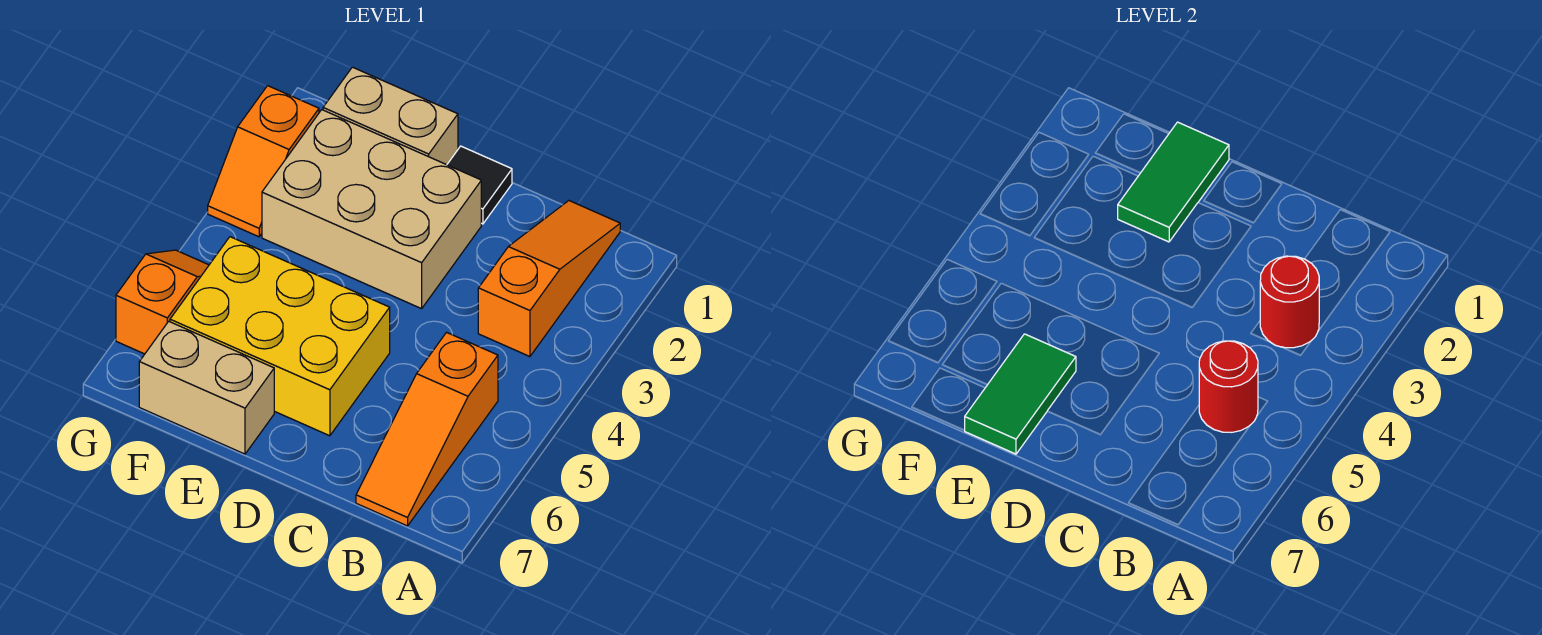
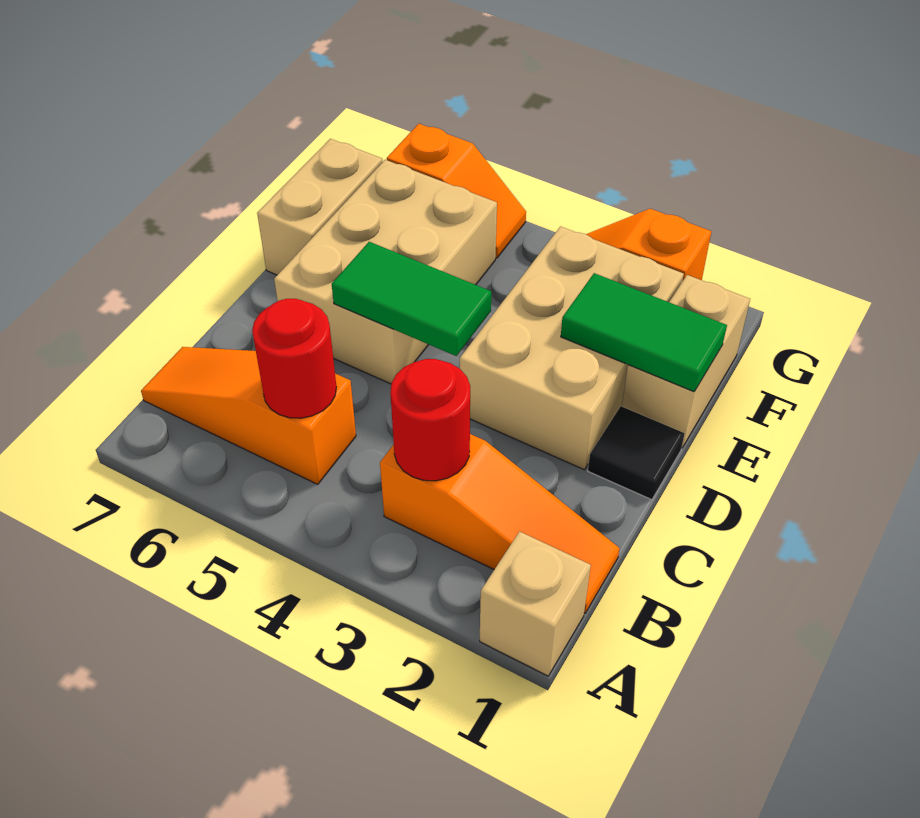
none -> tan brick A1 level 1
yellow brick D5:F6 level 1 -> tan brick D5:F6 level 1
green tile E6:E7 level 2 -> green tile D4:D5 level 2

